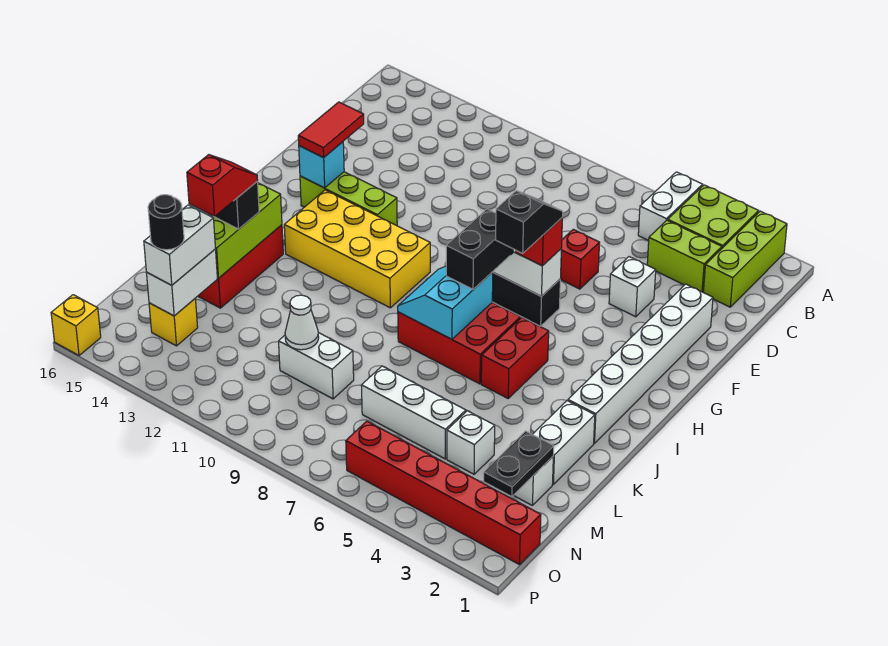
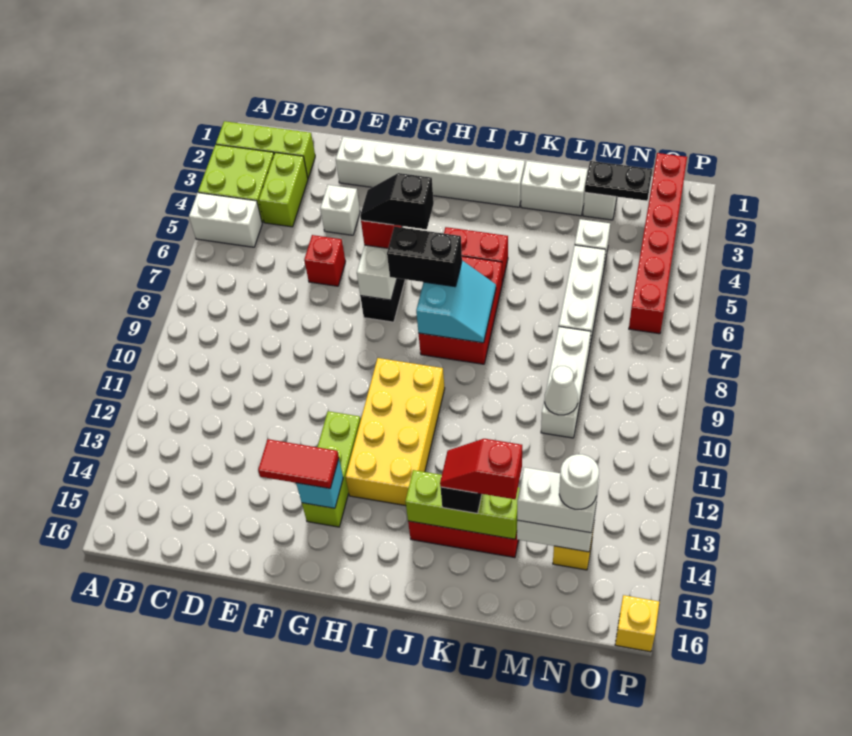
cyan slope I7:J8 level 2 top 7 -> cyan slope I7:J8 level 2 top I
white brick M9:M10 level 1 -> white brick M8:M10 level 1
black round brick N14 level 4 -> white round brick N14 level 4

